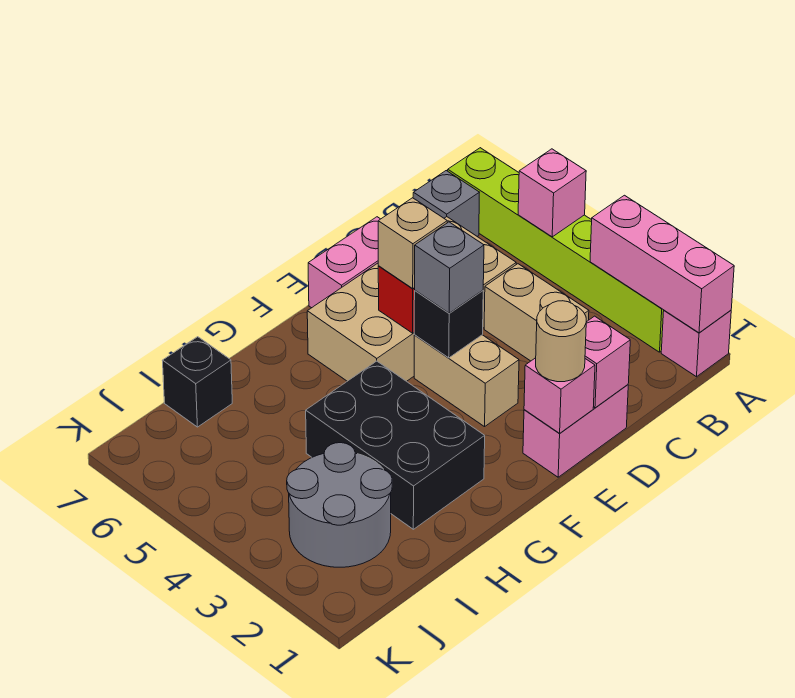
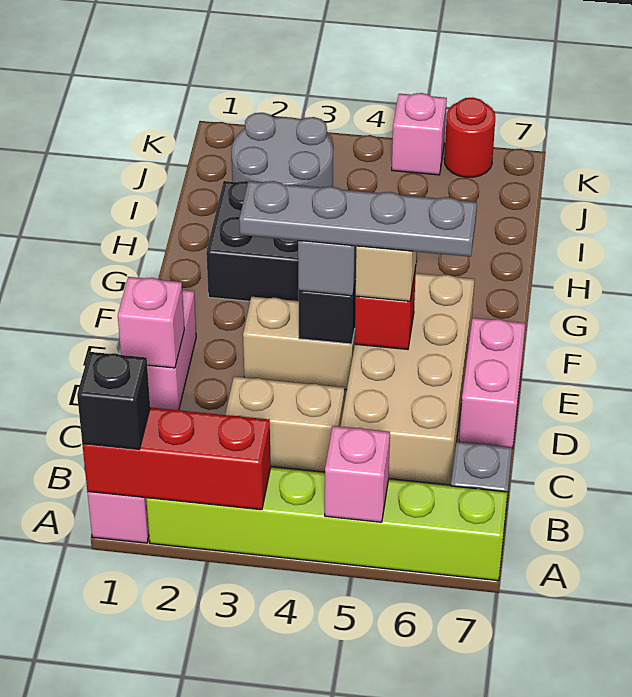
pink brick A1:A3 level 2 -> red brick A1:A3 level 2
pink brick E1 level 2 -> pink brick K5 level 1
tan round brick E1 level 3 -> none
none -> grey plate E3:E6 level 4
black brick I7 level 1 -> black brick A1 level 3
none -> red round brick K6 level 1

